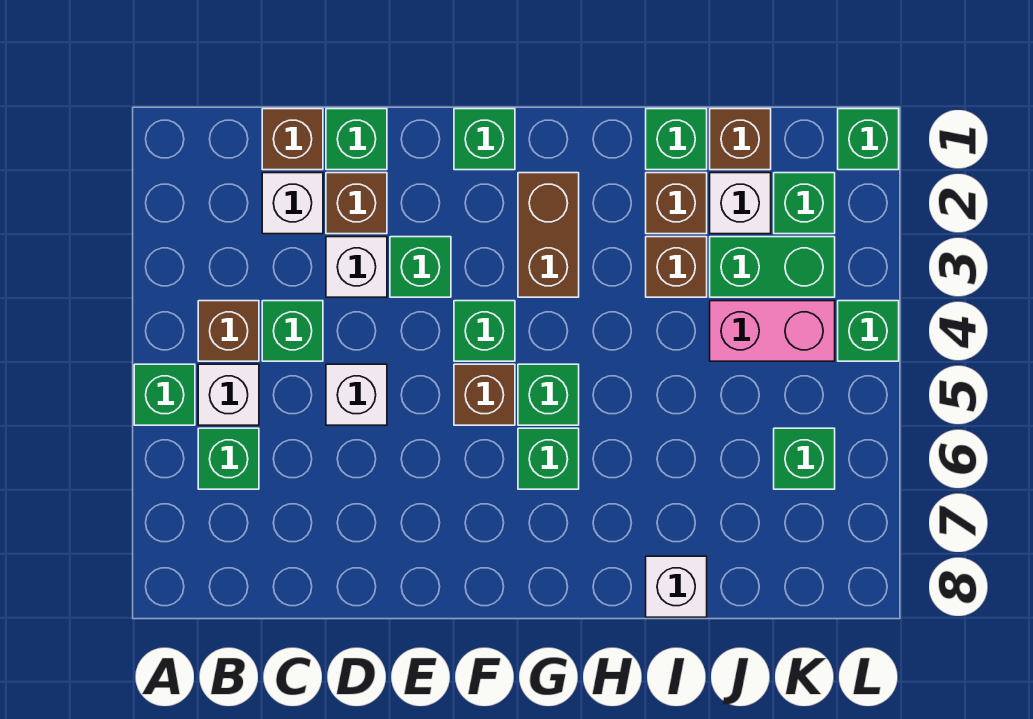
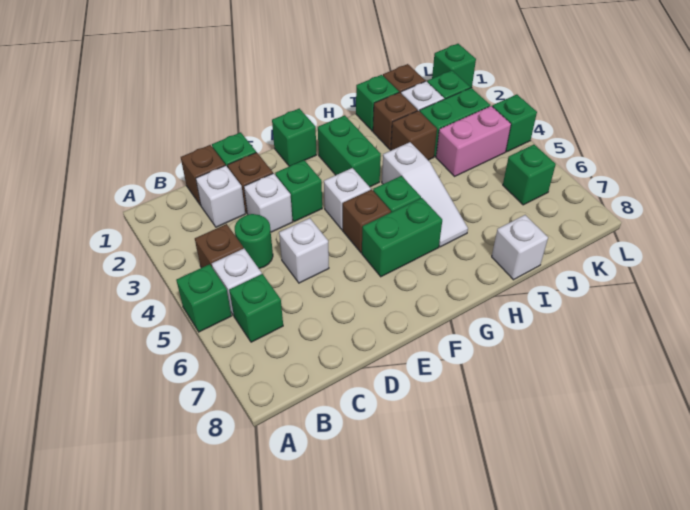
green brick C4 level 1 -> green round brick C4 level 1
green brick F4 level 1 -> white brick F4 level 1
brown brick G2:G3 level 1 -> green brick G2:G3 level 1
green brick G6 level 1 -> green brick F6:G6 level 1
none -> white slope H4:H6 level 1 top 4

